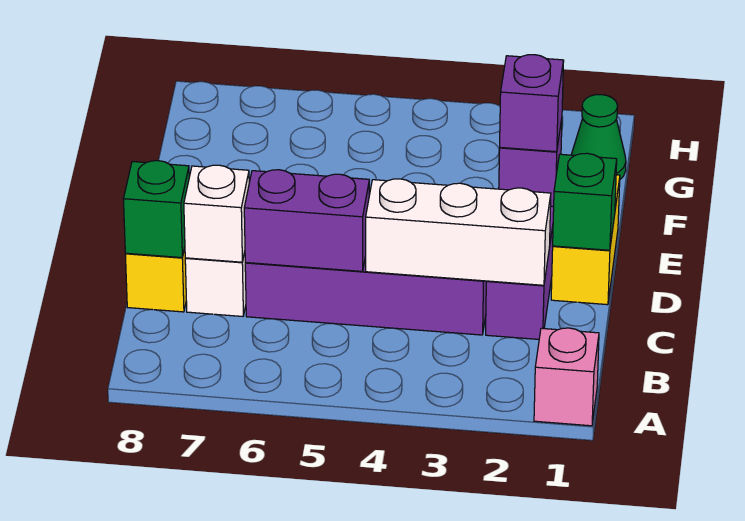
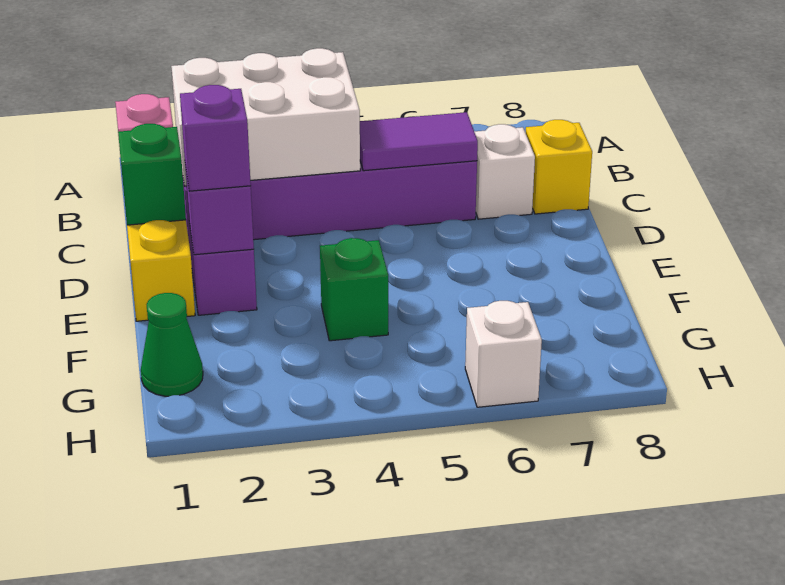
white brick C2:C4 level 2 -> white brick B2:C4 level 2
purple brick C5:C6 level 2 -> purple tile C5:C6 level 2
white brick C7 level 2 -> white brick H6 level 1
green brick C8 level 2 -> green brick F4 level 1

